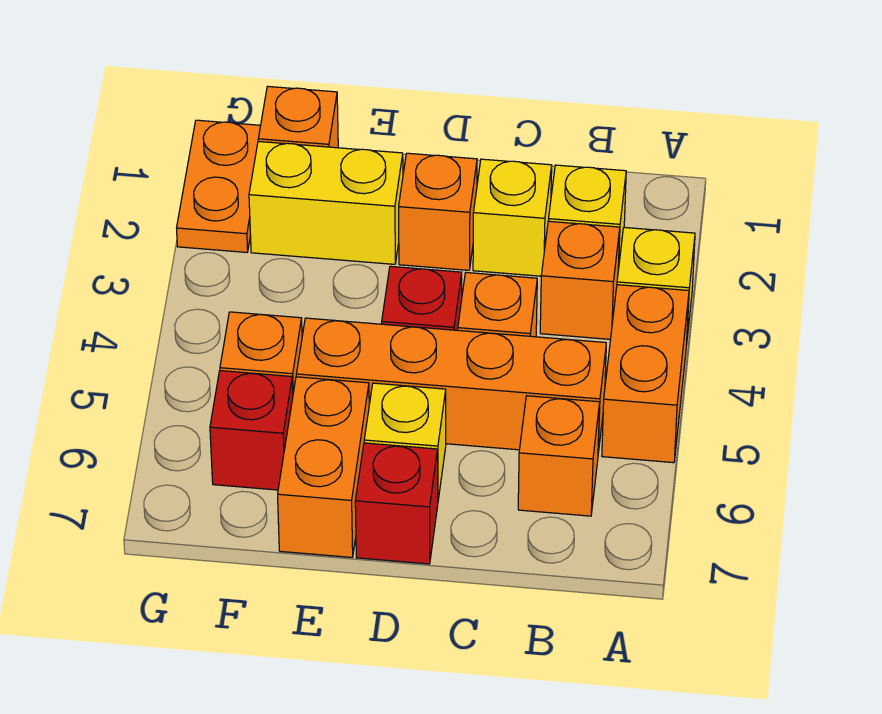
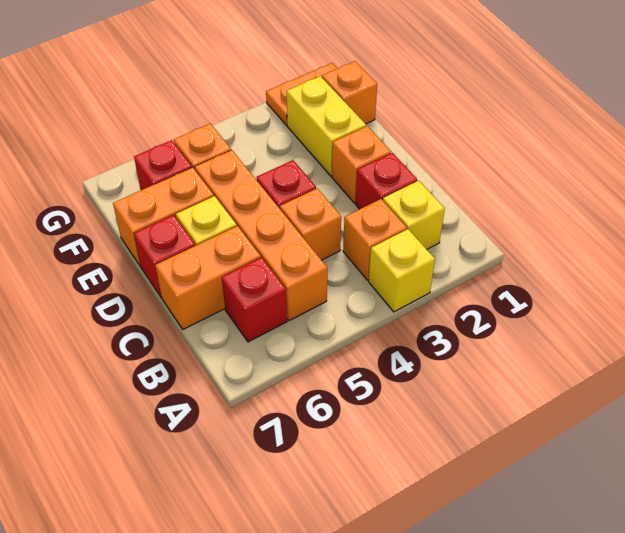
orange brick A4:A5 level 1 -> orange brick C6:C7 level 1
orange brick B6 level 1 -> red brick B6 level 1
yellow brick C2 level 1 -> red brick C2 level 1

